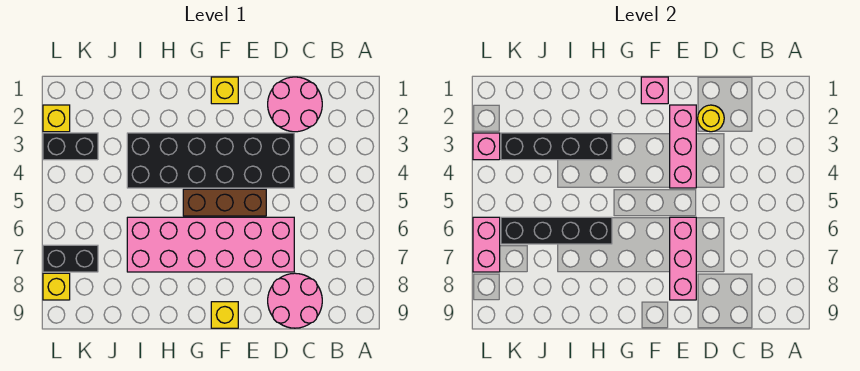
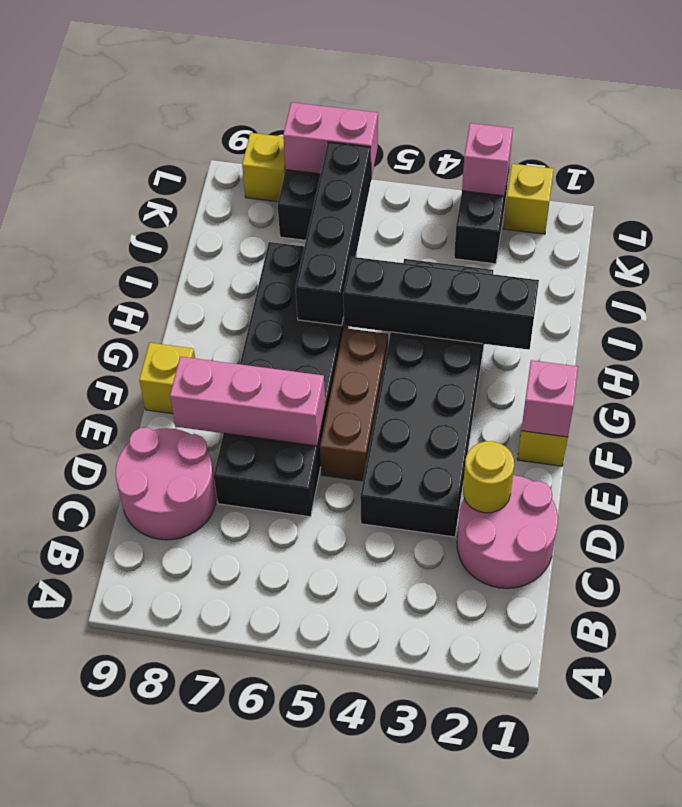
pink brick D6:I7 level 1 -> black brick D6:I7 level 1
pink brick E2:E4 level 2 -> none
black brick H3:K3 level 2 -> black brick H2:H5 level 2

